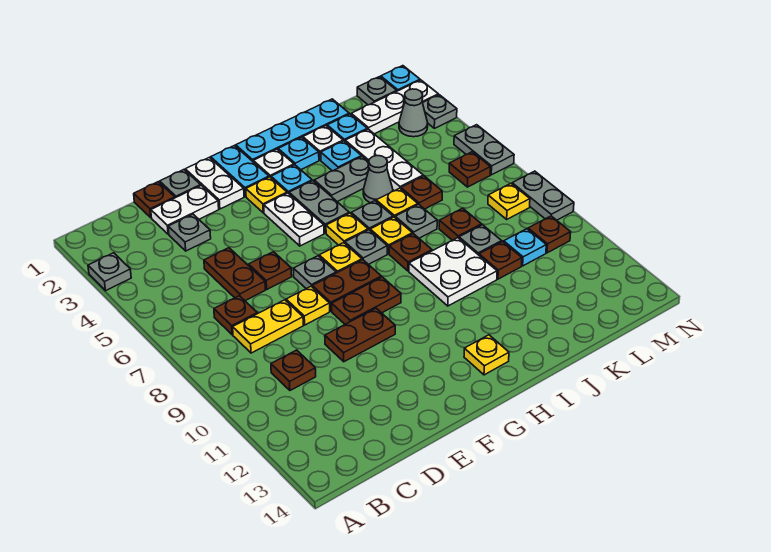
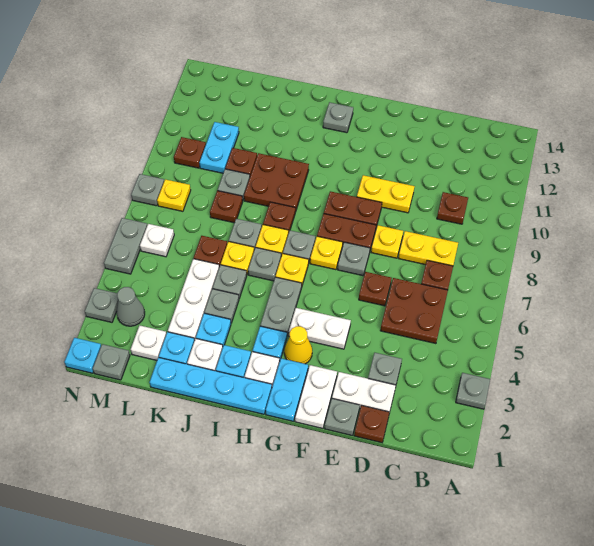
brown plate D5:D6 level 1 -> brown plate C5:D6 level 1
brown plate E10:F10 level 1 -> yellow plate E10:F10 level 1
yellow plate G3 level 1 -> yellow cone G3 level 1
white plate G4:G5 level 1 -> white plate F4:G4 level 1
yellow plate H13 level 1 -> grey plate H13 level 1
grey plate I4:J4 level 1 -> grey plate J4 level 1
white plate I9:J10 level 1 -> brown plate I9:J10 level 1
grey cone J5 level 1 -> grey plate J5 level 1
white plate L2:N2 level 1 -> white plate L2 level 1
cyan plate L10 level 1 -> cyan plate L10:L11 level 1
brown plate M6 level 1 -> white plate M6 level 1
grey plate N8:N9 level 1 -> grey plate N8 level 1

